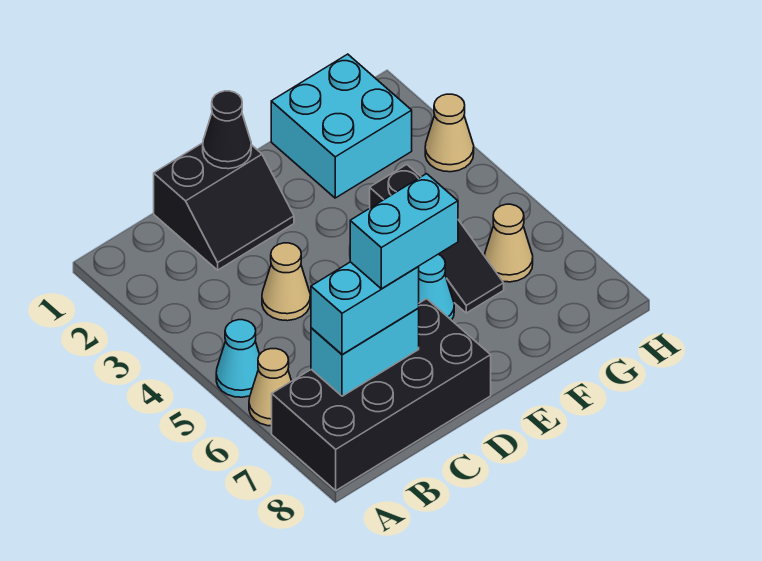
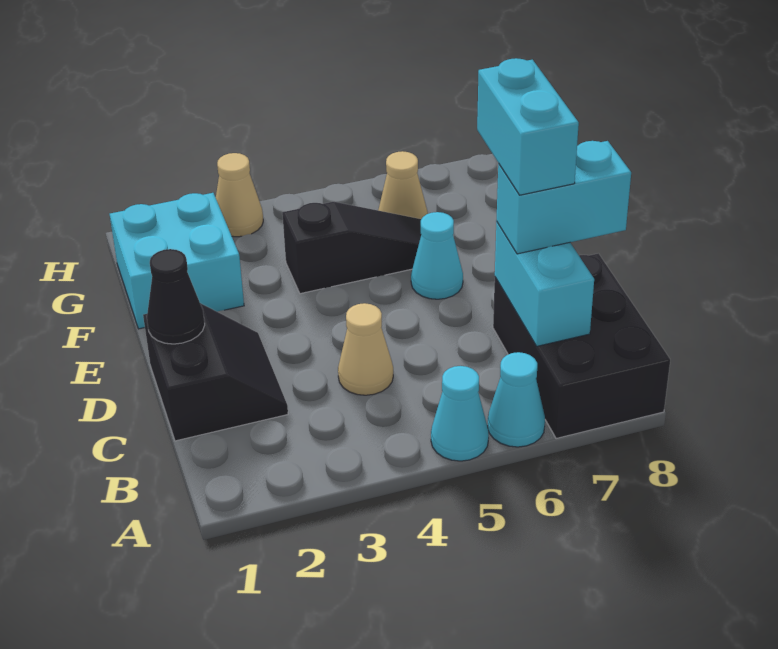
tan cone A6 level 1 -> cyan cone A6 level 1
black brick A7:D8 level 1 -> black brick A7:C8 level 1
cyan brick B7:C7 level 3 -> cyan brick C7:C8 level 3

